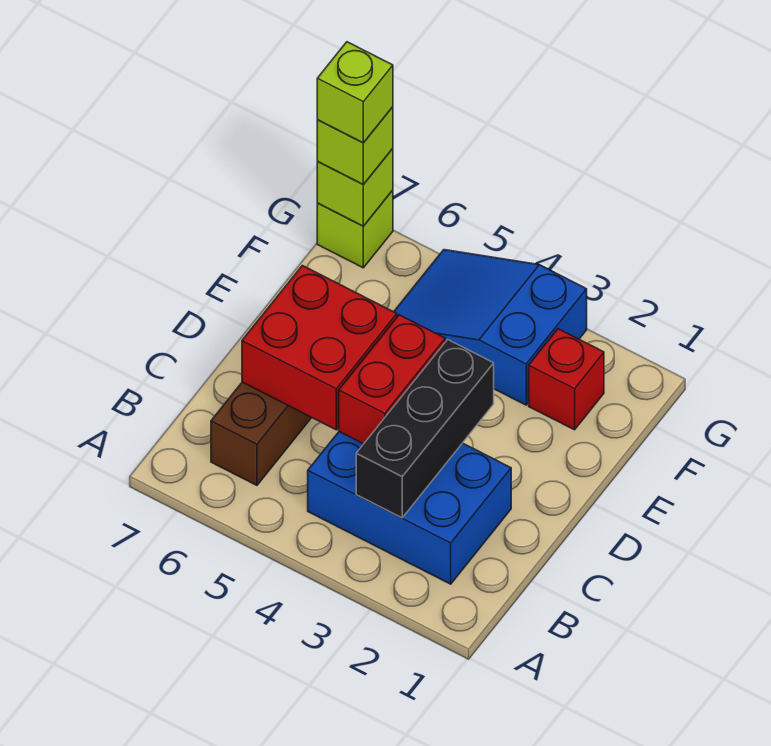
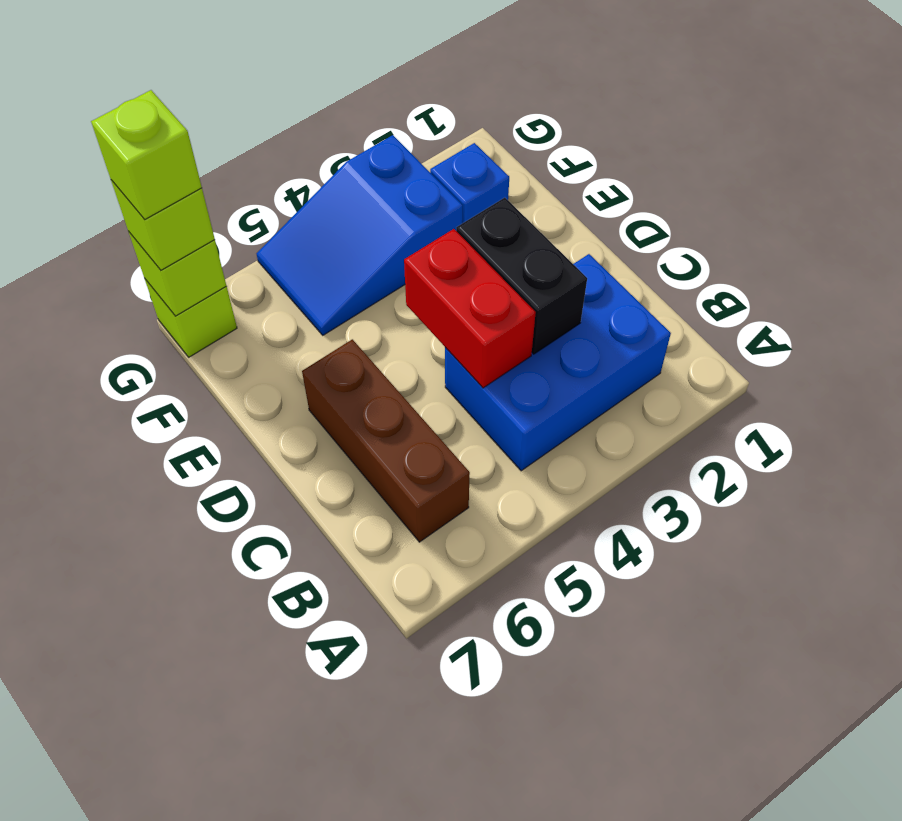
black brick B3:D3 level 2 -> black brick C3:D3 level 2
red brick C5:D6 level 2 -> none
red brick F2 level 1 -> blue brick F2 level 1

